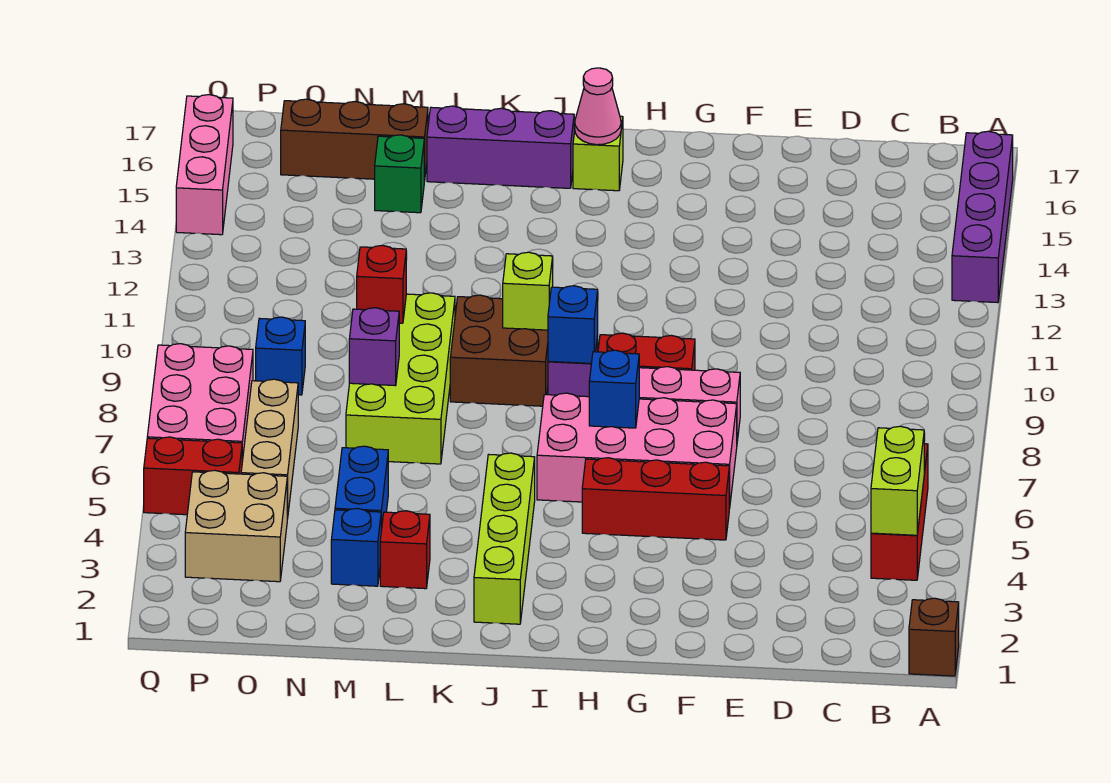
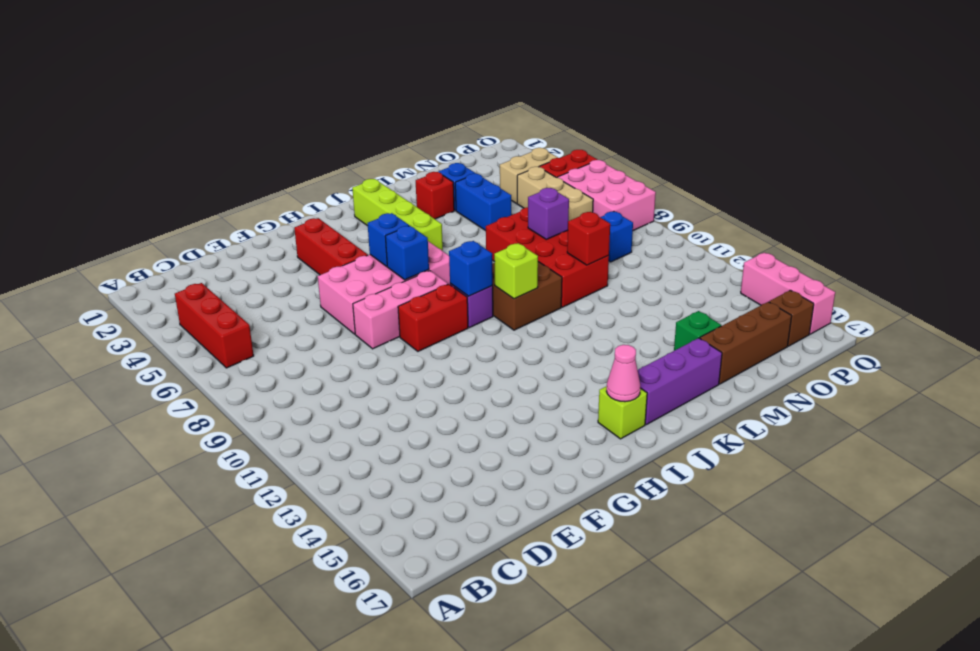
brown brick A1 level 1 -> brown brick P16 level 1
purple brick A13:A16 level 1 -> none
lime brick B4:B5 level 2 -> none
red brick F5:H5 level 1 -> red brick G3:G5 level 1
none -> blue brick H6 level 2
lime brick L7:M10 level 1 -> red brick L7:M10 level 1
tan brick O3:P4 level 1 -> tan brick O4:P4 level 1

